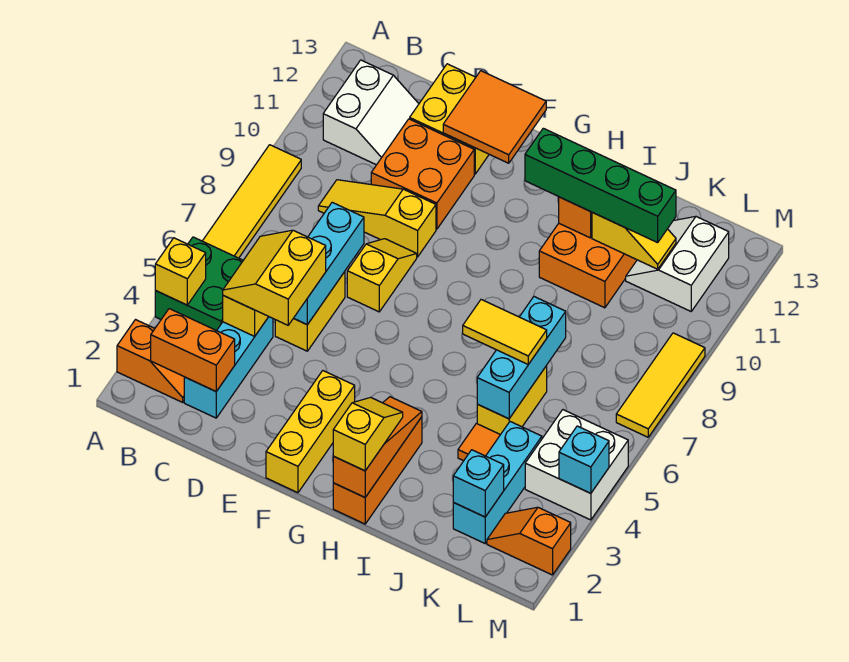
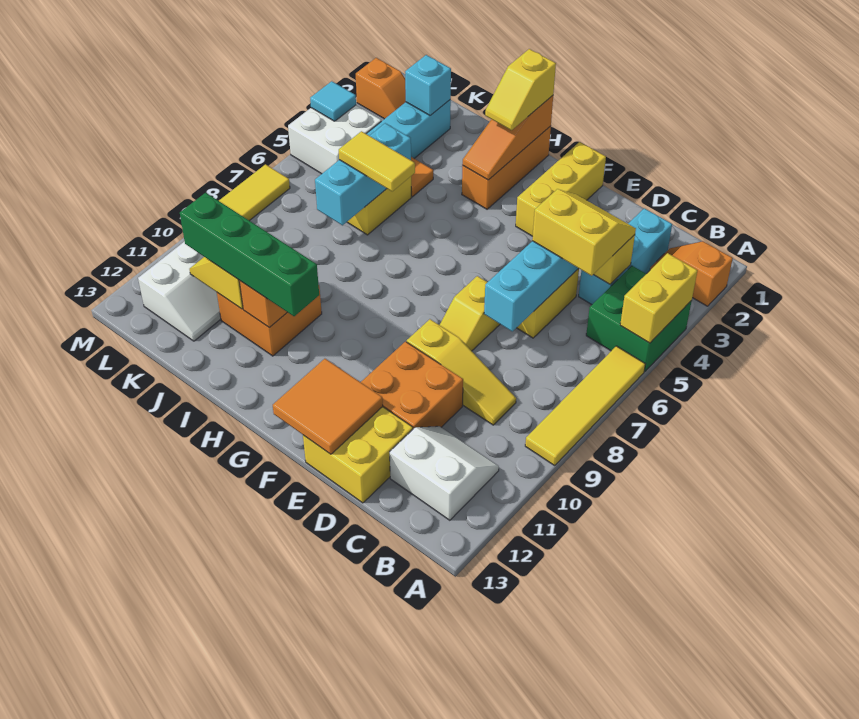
yellow brick A4 level 2 -> yellow brick A4:A5 level 2
orange brick B2:C2 level 2 -> none
white slope B11:C12 level 1 top B -> white slope B11:C12 level 1 top 12
yellow slope C4:D5 level 3 top D -> yellow slope C4:D5 level 3 top 5
cyan brick M4 level 2 -> cyan tile M4 level 2

